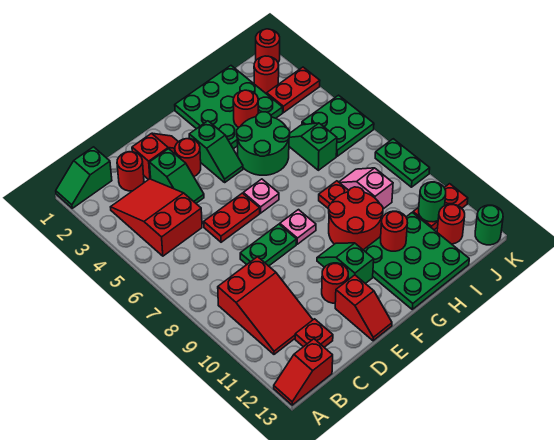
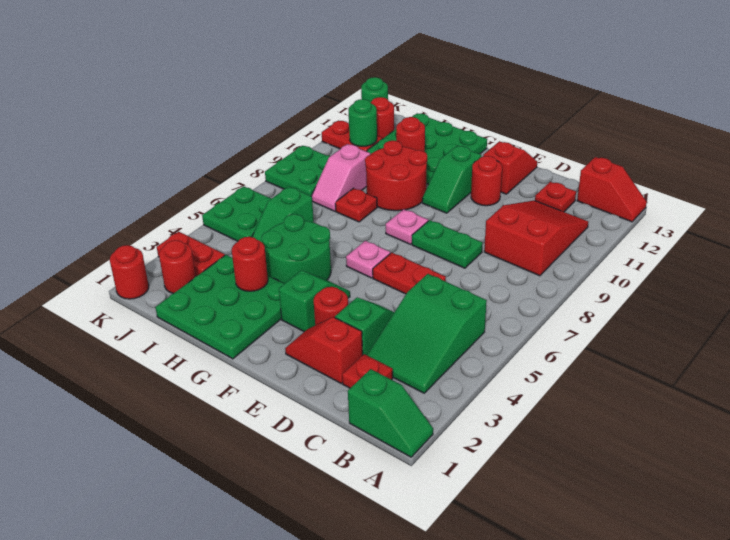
red slope B3:C5 level 1 top 5 -> green slope B3:C5 level 1 top 5
red round brick C2 level 1 -> red plate C2 level 1
green plate K8:K9 level 1 -> green plate J8:K9 level 1

